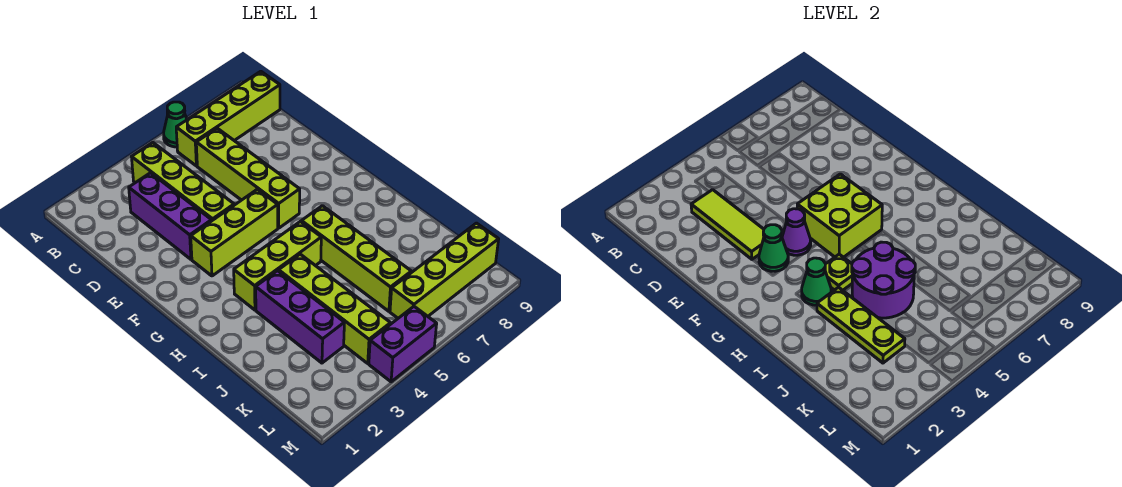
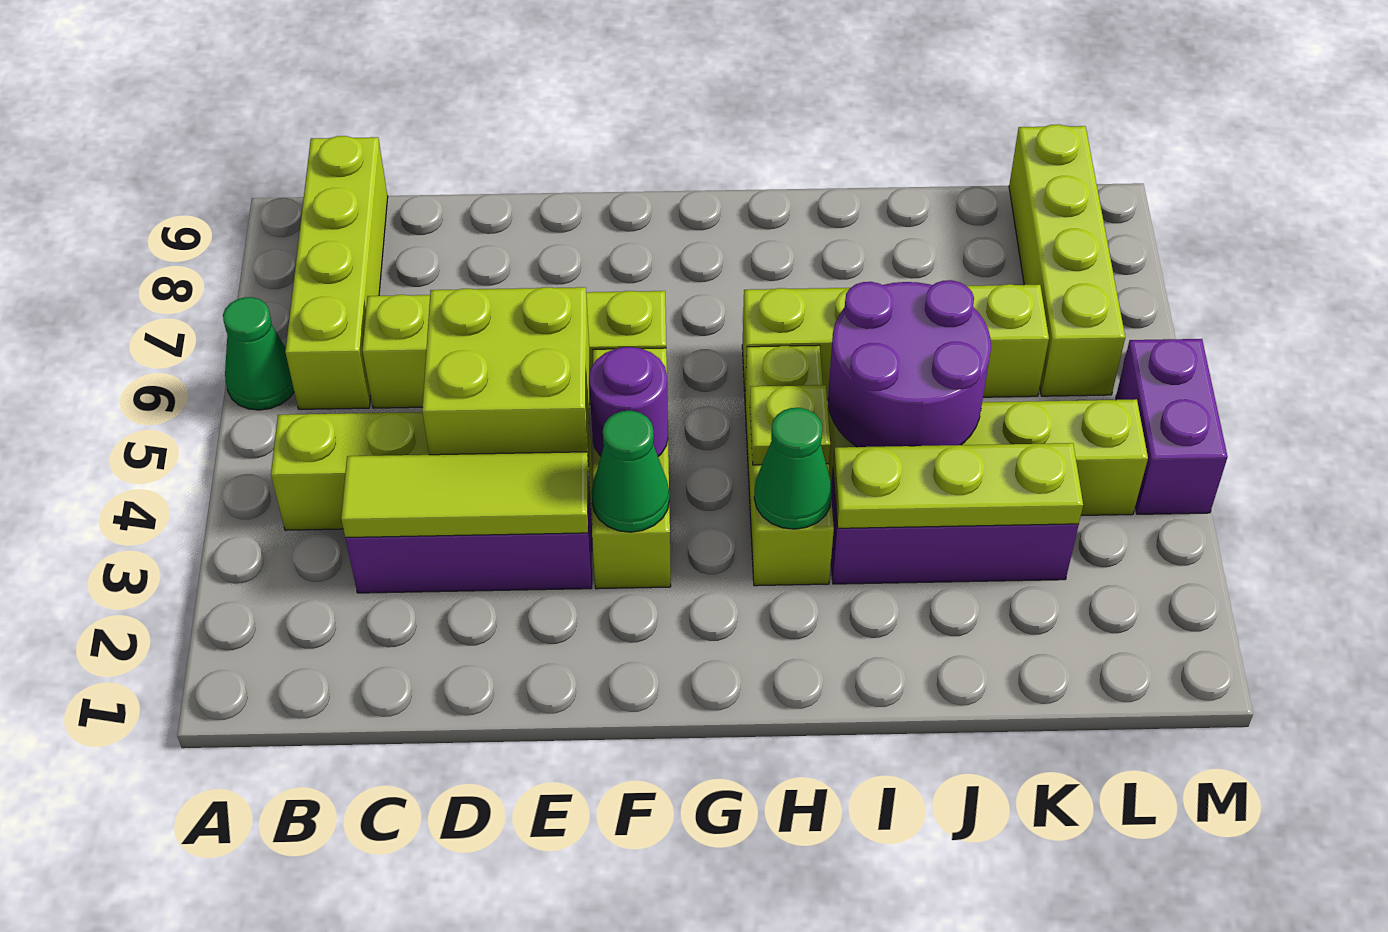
purple cone F4 level 2 -> purple round brick F4 level 2
lime brick F5:G6 level 2 -> lime brick D4:E5 level 2

